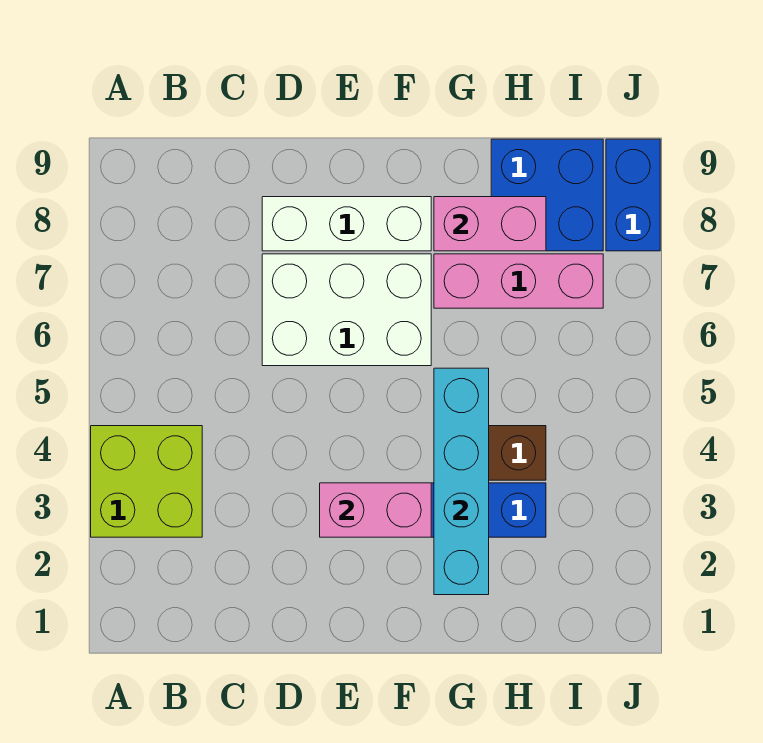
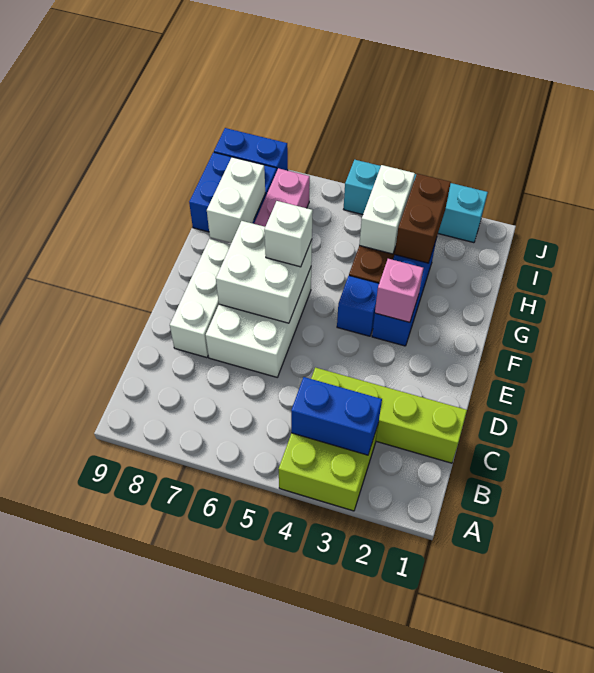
none -> blue brick B3:B4 level 2
none -> lime brick C1:C4 level 1
pink brick E3:F3 level 2 -> pink brick F3 level 2
none -> white brick E6:F7 level 2
none -> blue brick F4 level 1
none -> white brick F6 level 3
cyan brick G2:G5 level 2 -> cyan brick J2:J5 level 1
pink brick G8:H8 level 2 -> white brick G8:H8 level 2
none -> brown brick H3:I3 level 2
none -> white brick H4:I4 level 2

